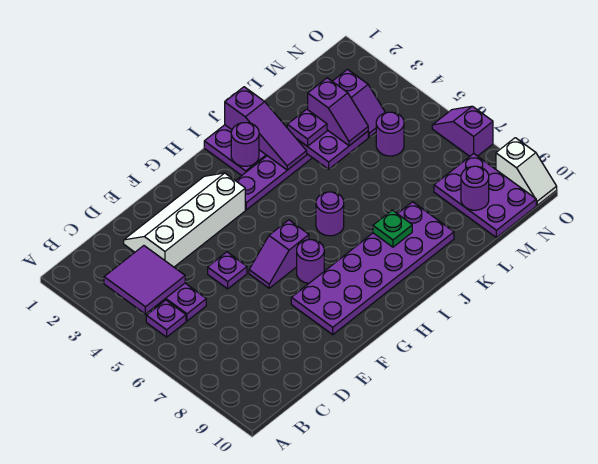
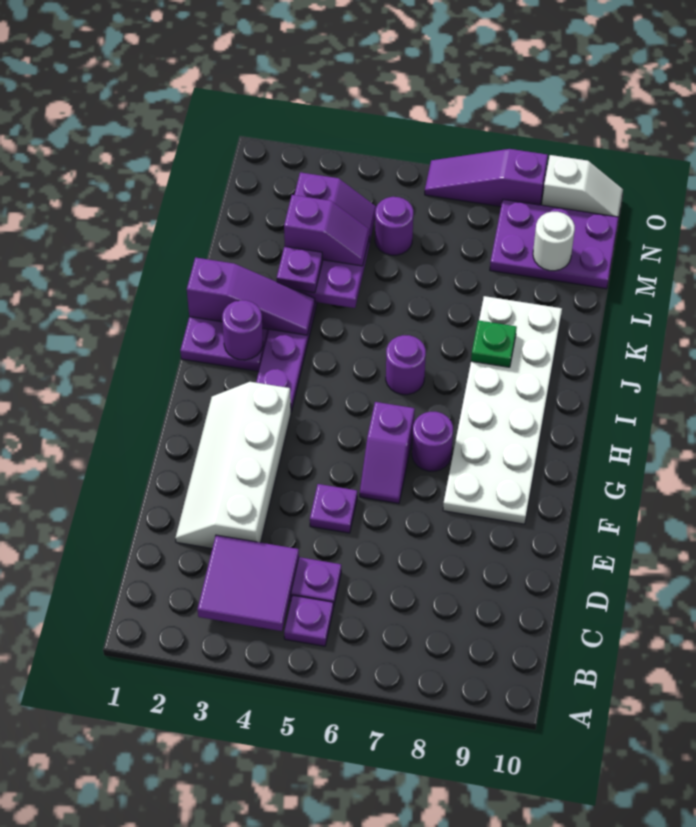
purple plate F8:K9 level 1 -> white plate F8:K9 level 1
purple round brick M9 level 2 -> white round brick M9 level 2
purple slope O6:O7 level 1 top 7 -> purple slope O6:O8 level 1 top 8

